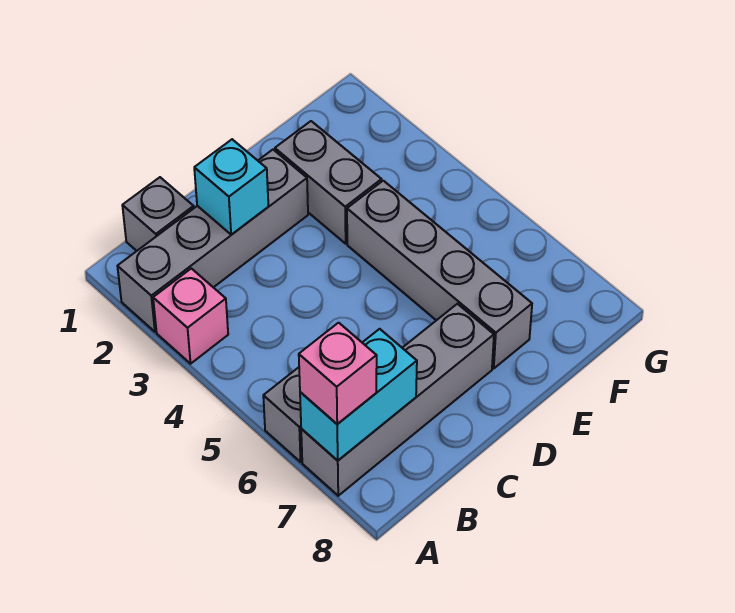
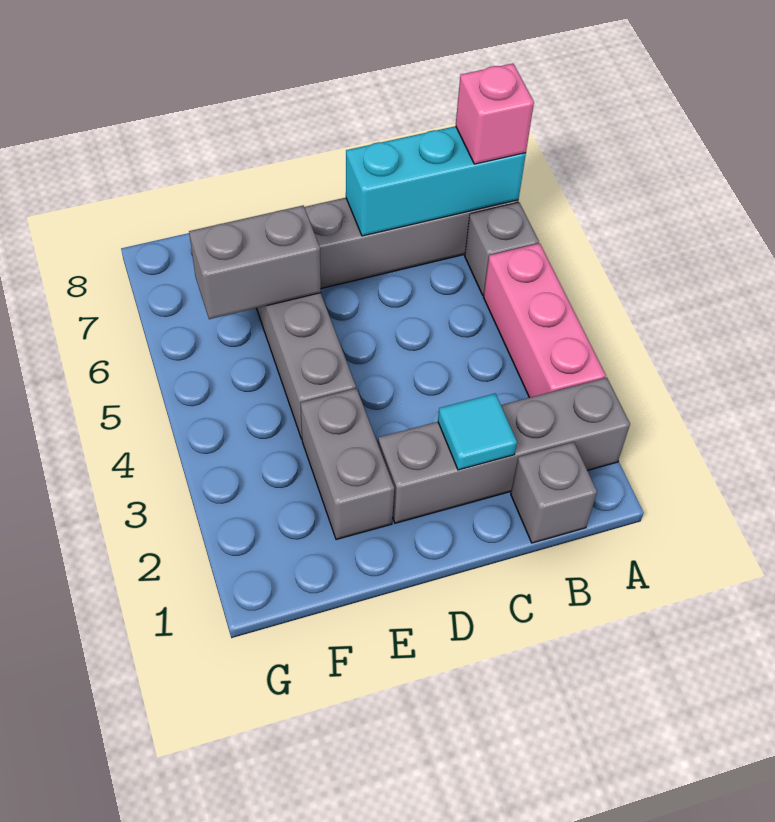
pink brick A3 level 1 -> pink brick A3:A5 level 1
cyan brick A7:B7 level 2 -> cyan brick A7:C7 level 2
cyan brick C2 level 2 -> cyan tile C2 level 2
none -> grey brick E6:F6 level 2

